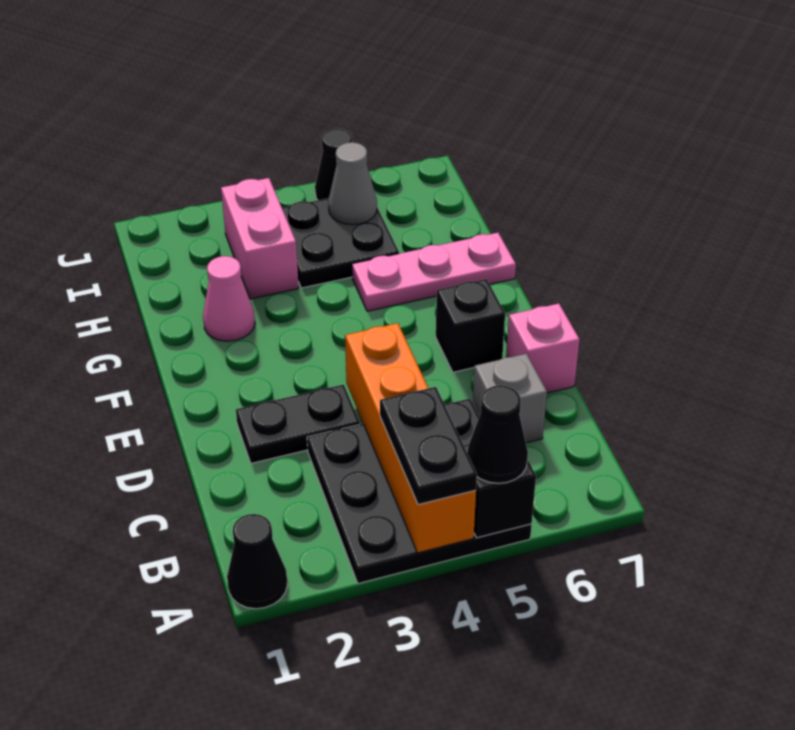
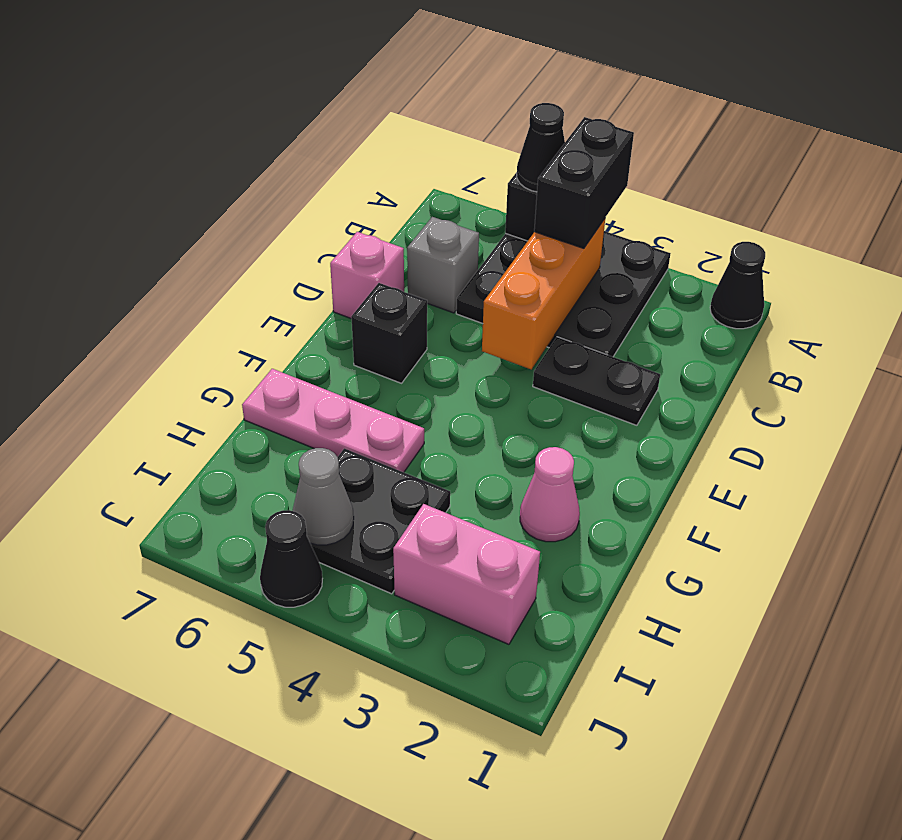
orange brick A4:D4 level 2 -> orange brick B4:D4 level 2
black plate A4:B4 level 3 -> black brick A4:B4 level 3
pink brick H3:I3 level 1 -> pink brick I2:I3 level 1

